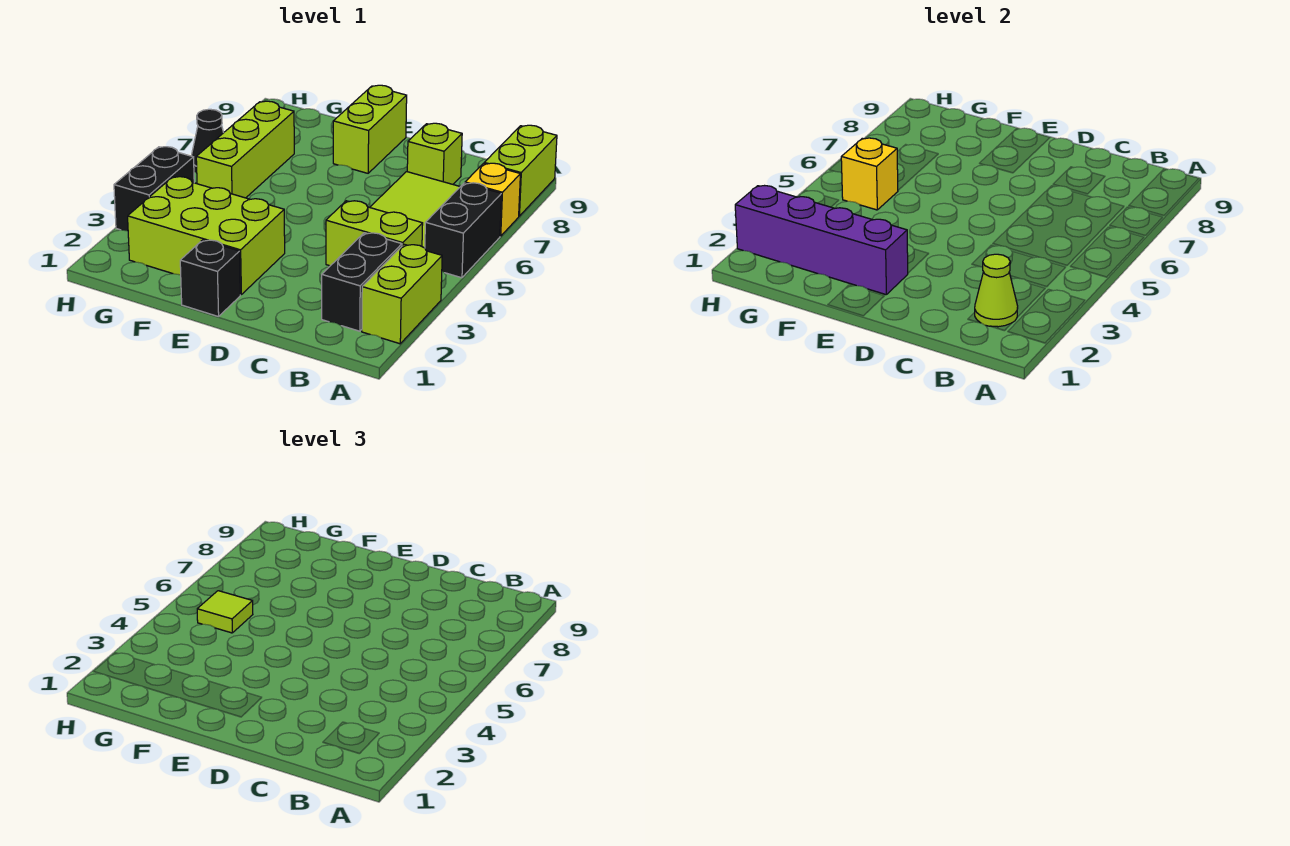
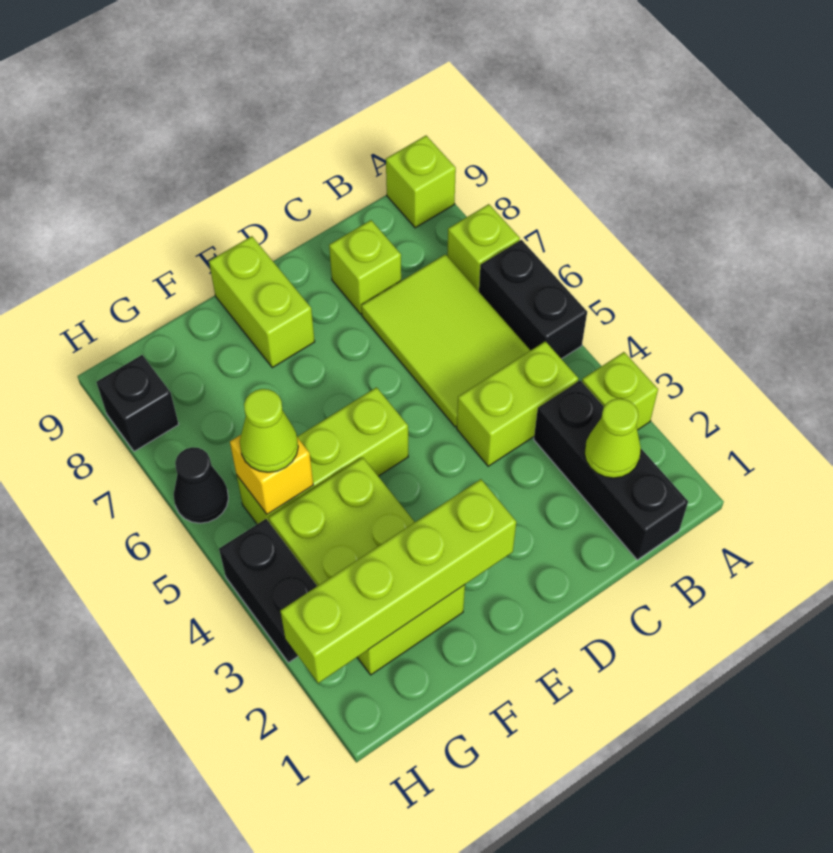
lime brick A2:A3 level 1 -> lime brick A3 level 1
yellow brick A7 level 1 -> lime brick A7 level 1
lime brick A8:A9 level 1 -> lime brick A9 level 1
black brick B2:B3 level 1 -> black brick B1:B3 level 1
black brick E1 level 1 -> black brick H8 level 1
lime brick E2:G3 level 1 -> lime brick F2:G4 level 1
purple brick E2:H2 level 2 -> lime brick E2:H2 level 2
lime brick G5:G7 level 1 -> lime brick E5:G5 level 1
lime tile G5 level 3 -> lime cone G5 level 3

